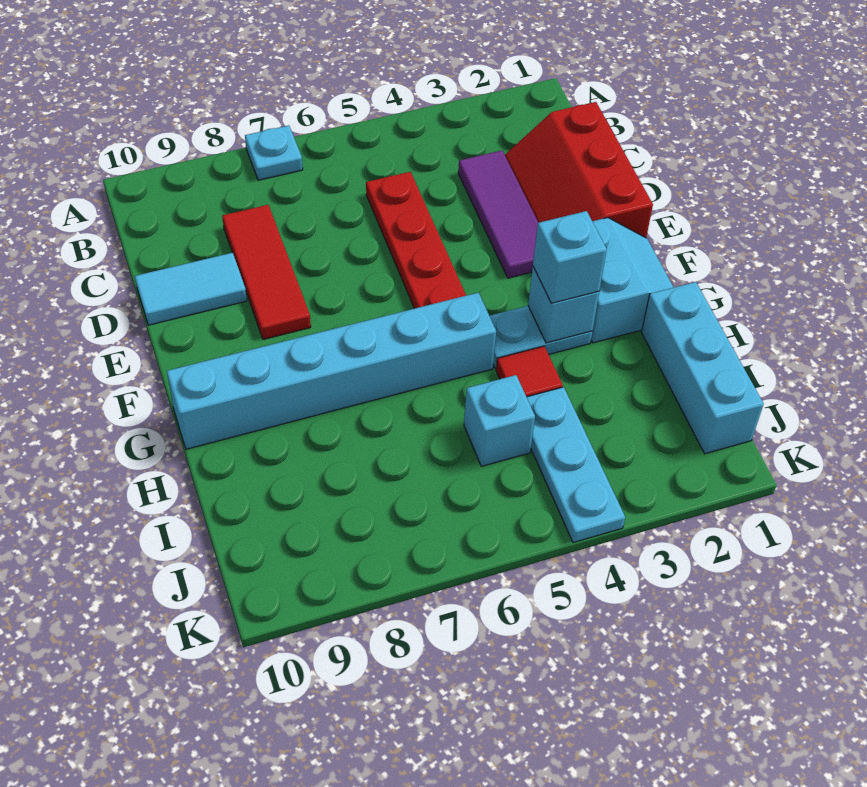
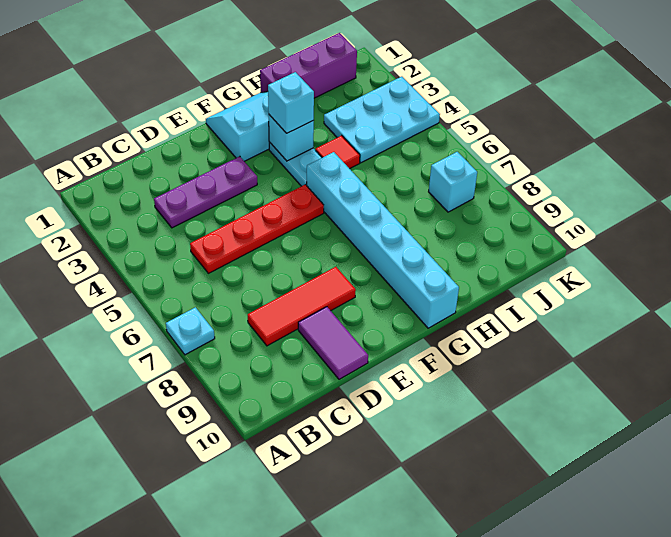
red slope C1:E2 level 1 top 1 -> none
purple tile C3:E3 level 1 -> purple plate C3:E3 level 1
cyan tile D9:D10 level 1 -> purple tile D9:D10 level 1
cyan brick H1:J1 level 1 -> purple brick H1:J1 level 1
cyan plate I4:K4 level 1 -> cyan plate I3:K4 level 1
cyan brick I5 level 1 -> cyan brick J7 level 1

